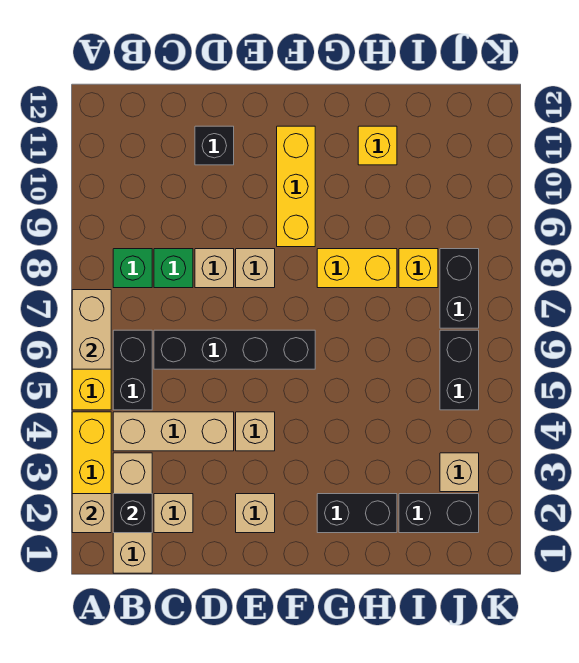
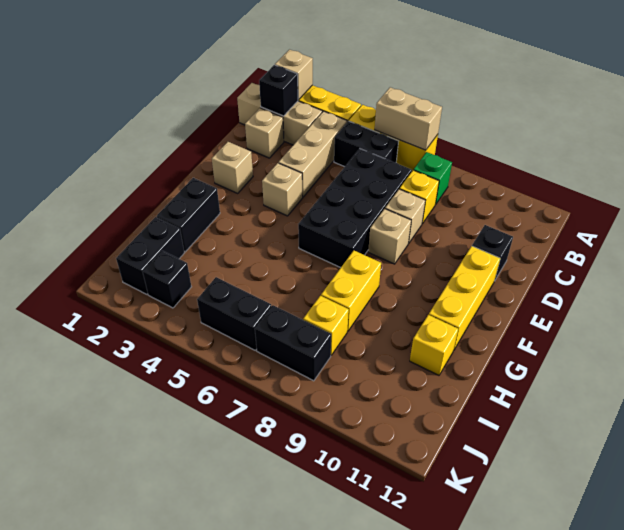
black brick C6:F6 level 1 -> black brick C6:F7 level 1
green brick C8 level 1 -> yellow brick C8 level 1
yellow brick F9:F11 level 1 -> yellow brick E11:G11 level 1
tan brick J3 level 1 -> black brick J3 level 1

